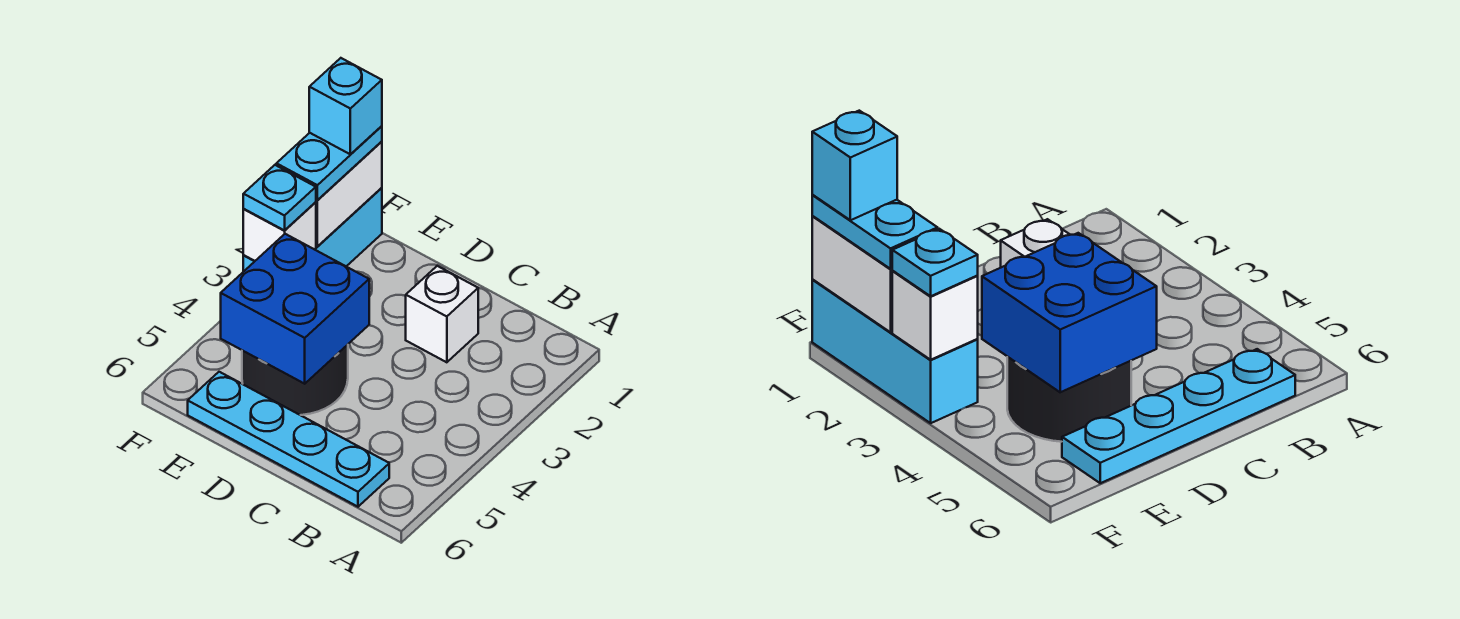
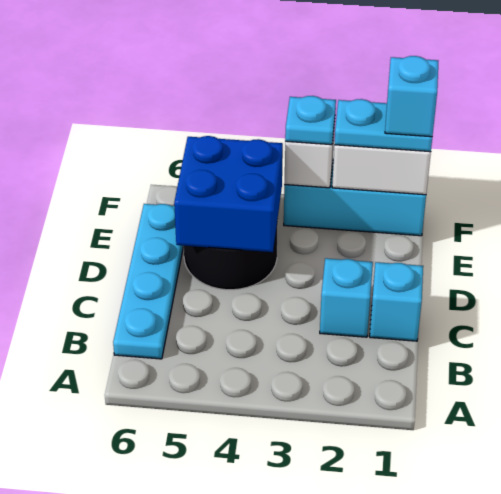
none -> cyan brick C1 level 1
white brick C2 level 1 -> cyan brick C2 level 1

